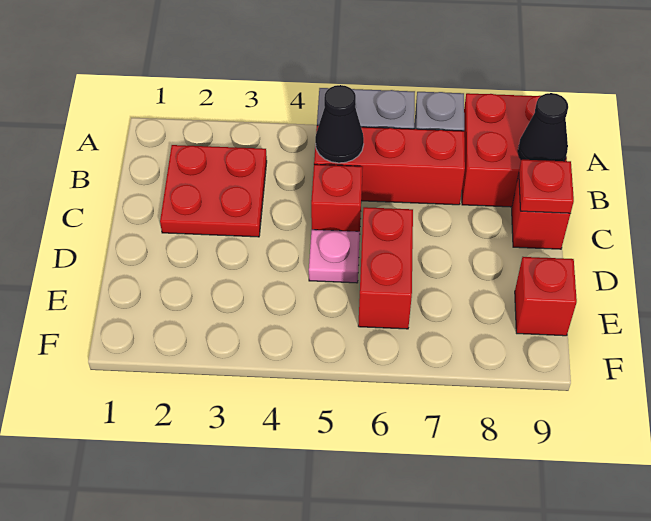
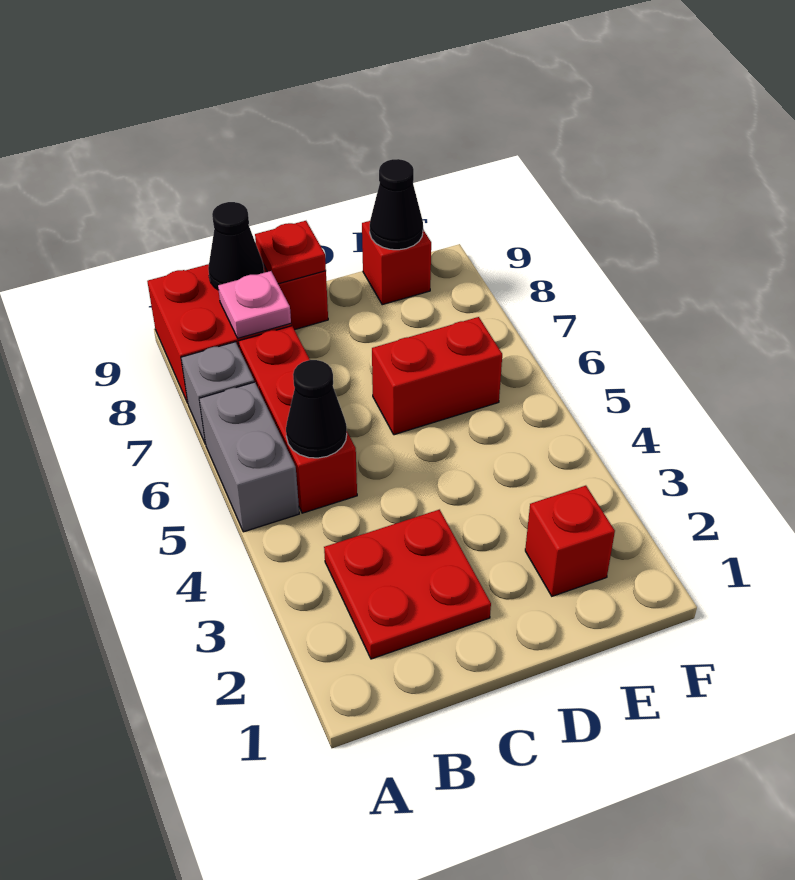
red brick C5 level 1 -> red brick E2 level 1
pink plate D5 level 1 -> pink plate B8 level 2
none -> black cone E9 level 2

